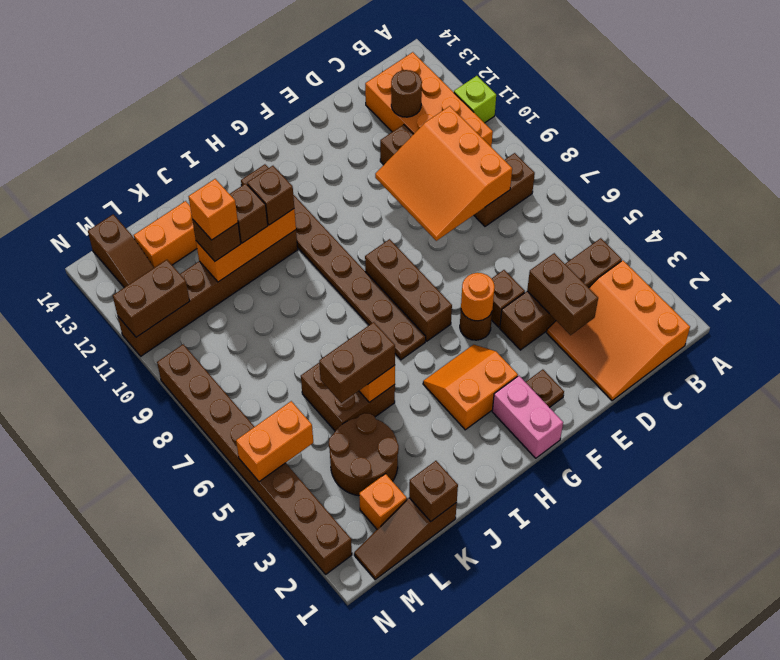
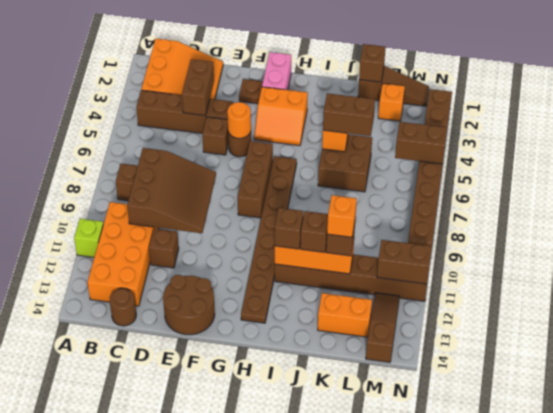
orange slope C8:E10 level 2 top C -> brown slope C8:E10 level 2 top C
brown round brick C12 level 2 -> brown round brick C14 level 1
brown round brick K3:L4 level 1 -> brown round brick E13:F14 level 1
orange brick M5:N5 level 2 -> brown brick M5:N5 level 2

